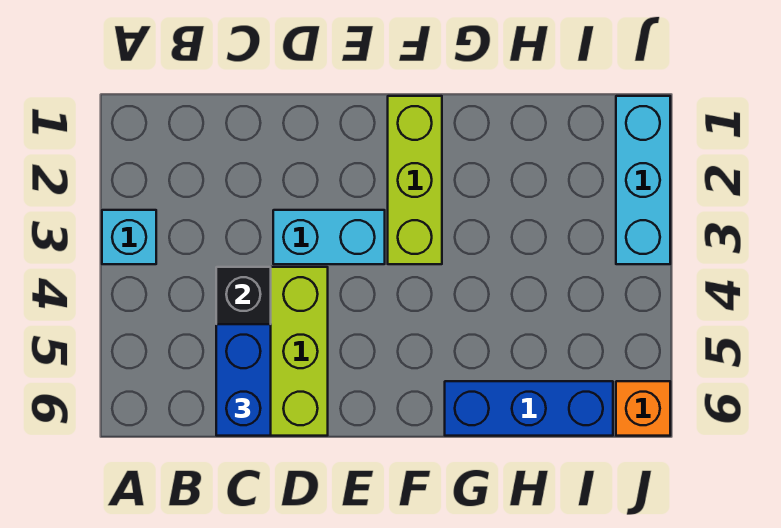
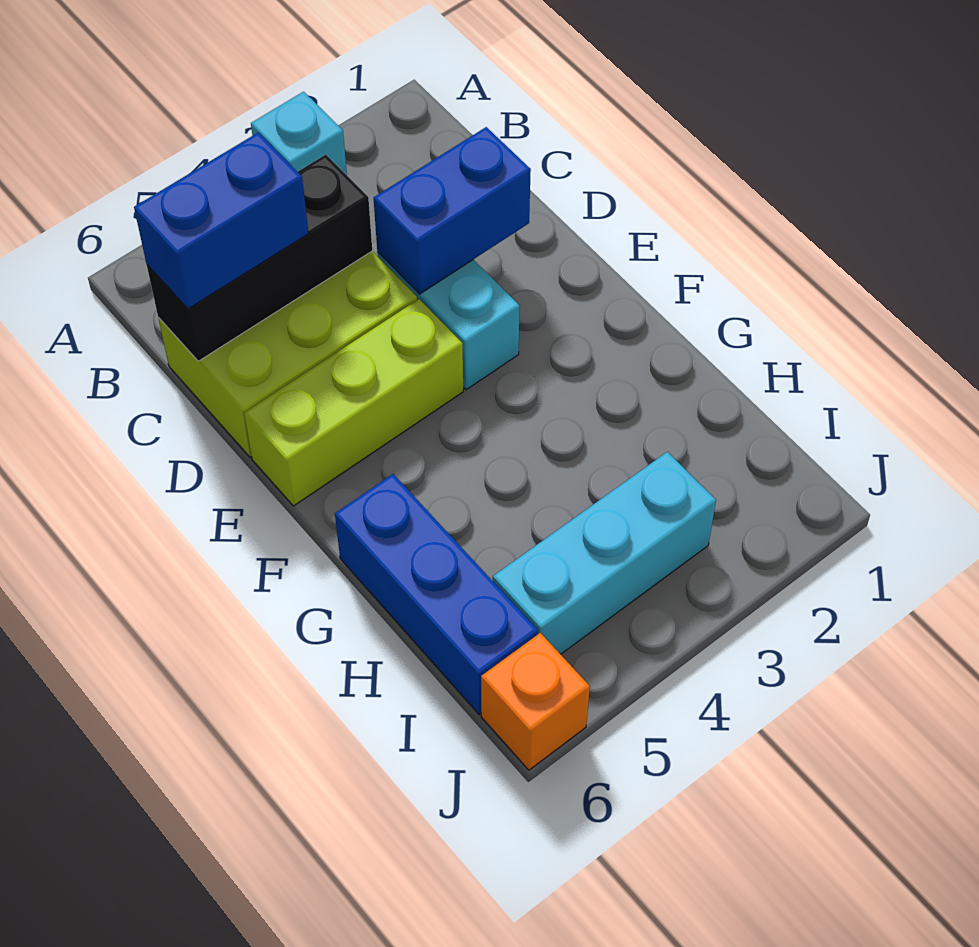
none -> blue brick D2:D3 level 2
lime brick F1:F3 level 1 -> lime brick E4:E6 level 1
cyan brick J1:J3 level 1 -> cyan brick I3:I5 level 1

